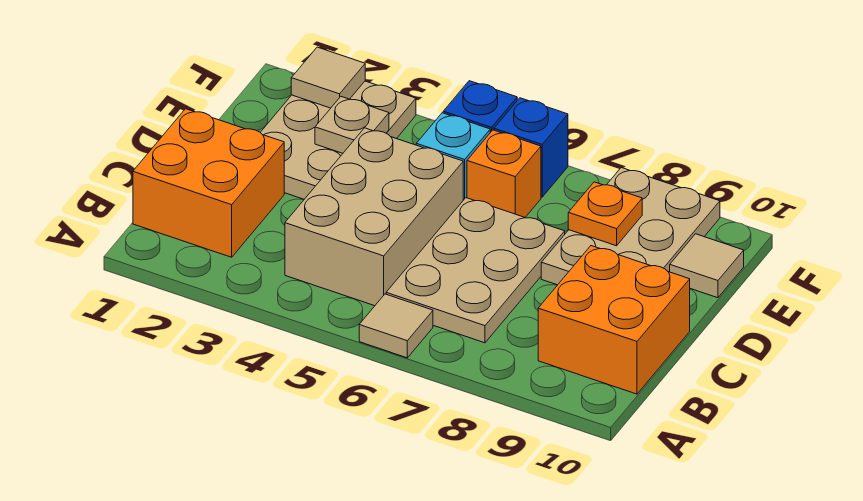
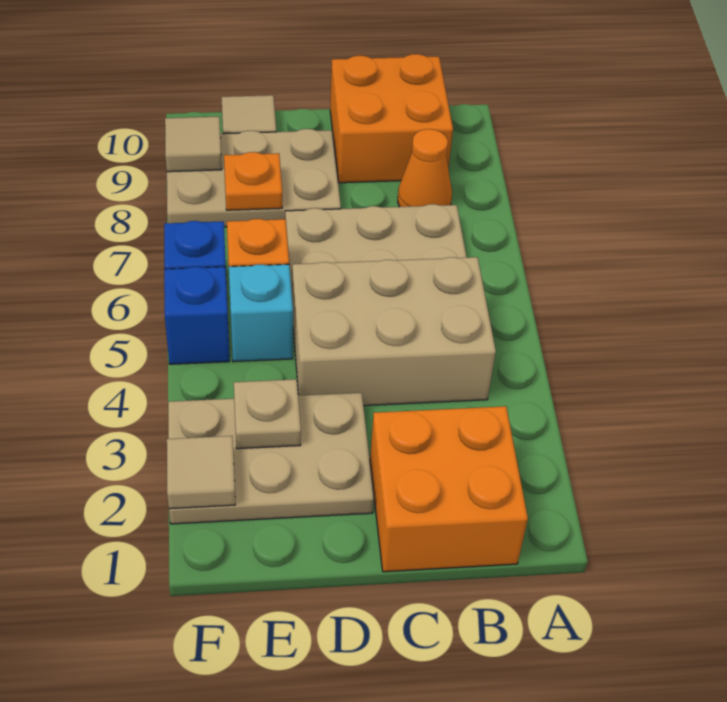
tan tile A6 level 1 -> tan tile F9 level 2
none -> orange cone B8 level 1

